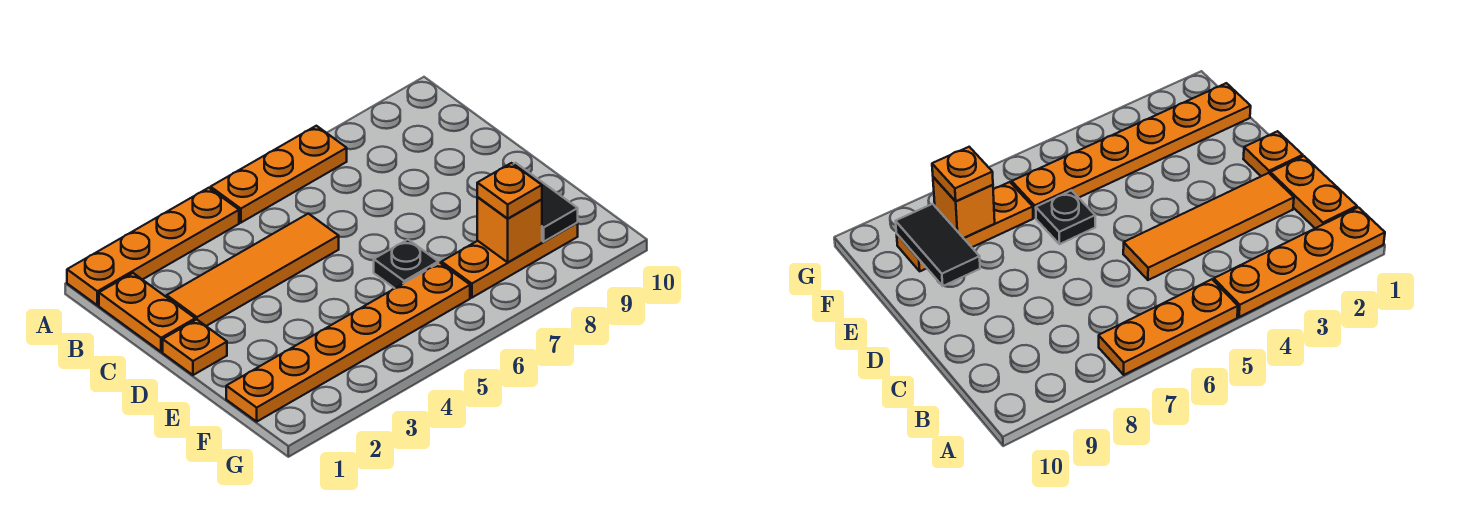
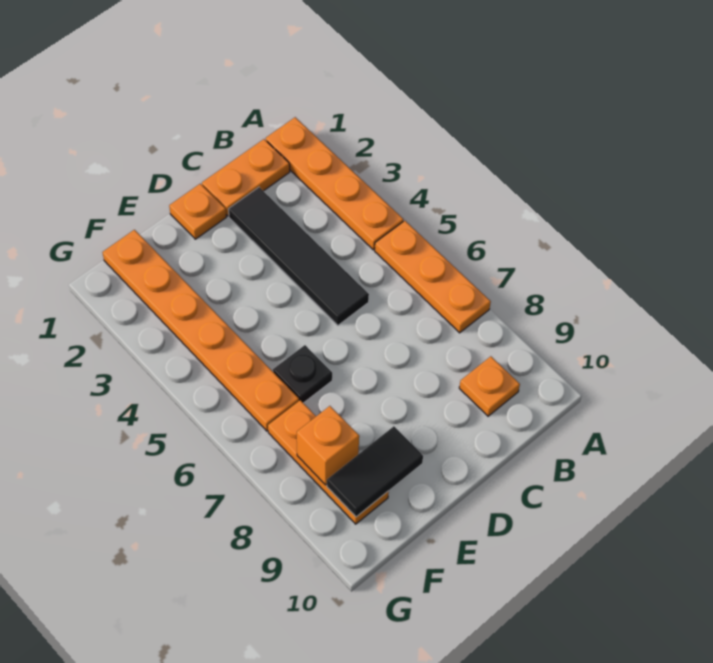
orange tile C2:C5 level 1 -> black tile C2:C5 level 1
orange plate F8 level 3 -> orange plate B9 level 1

